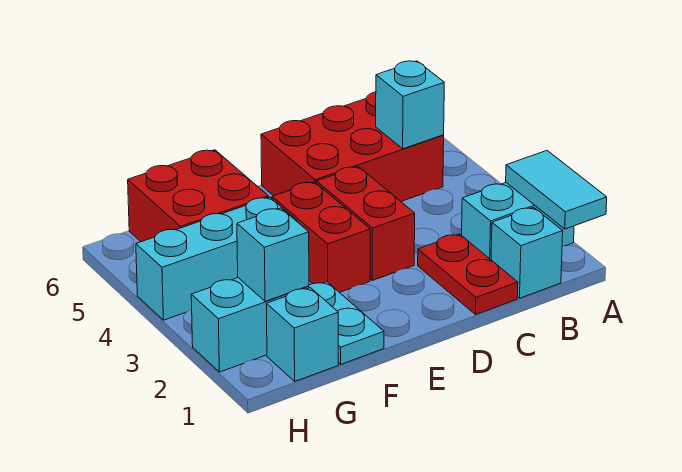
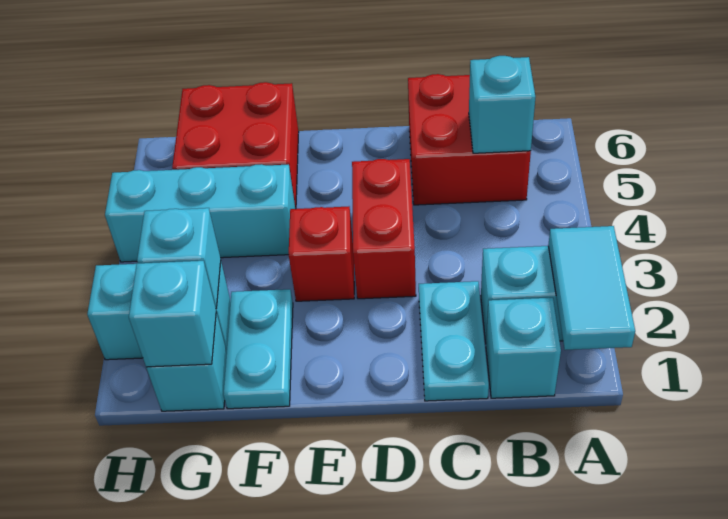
red brick B5:D6 level 1 -> red brick B5:C6 level 1
red plate C1:C2 level 1 -> cyan plate C1:C2 level 1
red brick E3:E4 level 1 -> red brick E3 level 1
none -> cyan brick G1 level 2

